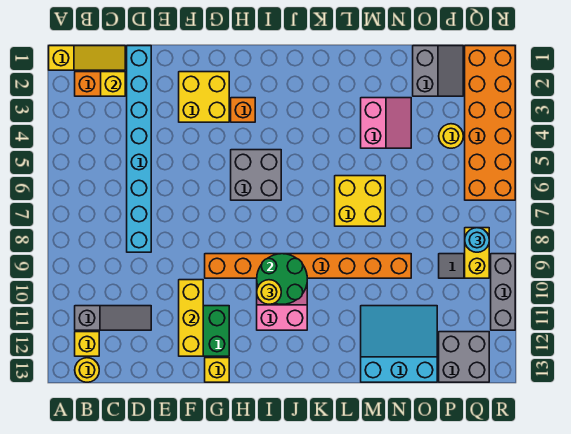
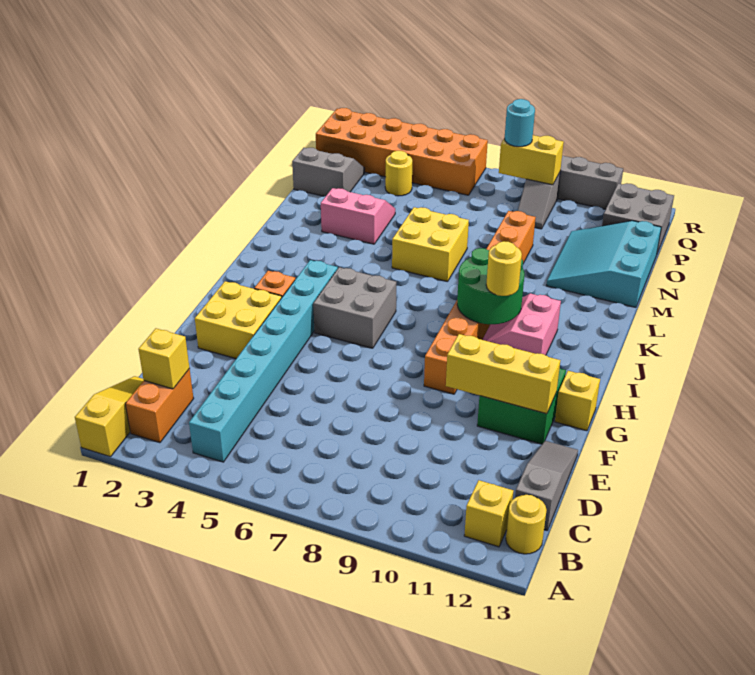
grey slope B11:D11 level 1 top B -> grey slope C13:E13 level 1 top C
cyan brick D1:D8 level 1 -> cyan brick B4:I4 level 1

